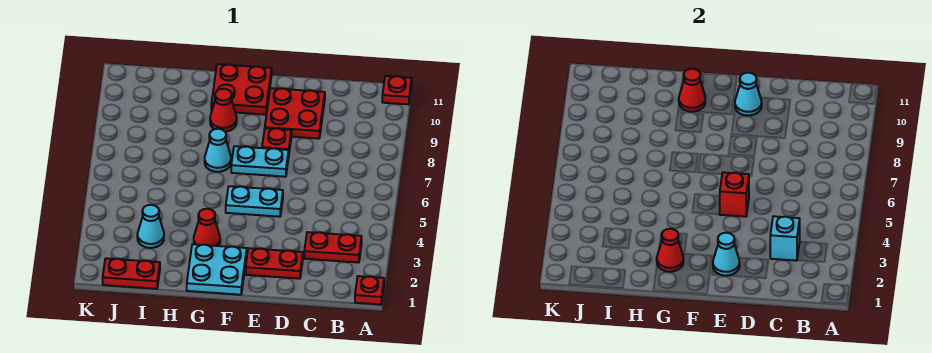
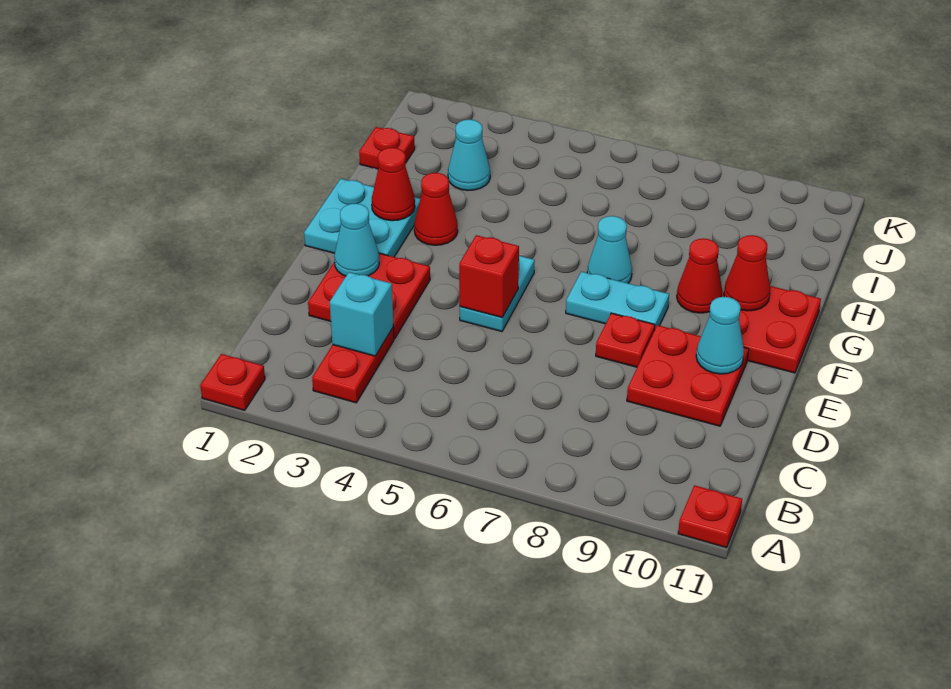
red plate D2:E2 level 1 -> red plate D2:E3 level 1
cyan plate E7:F7 level 1 -> cyan plate F7:F8 level 1
red plate I1:J1 level 1 -> red plate I1 level 1

